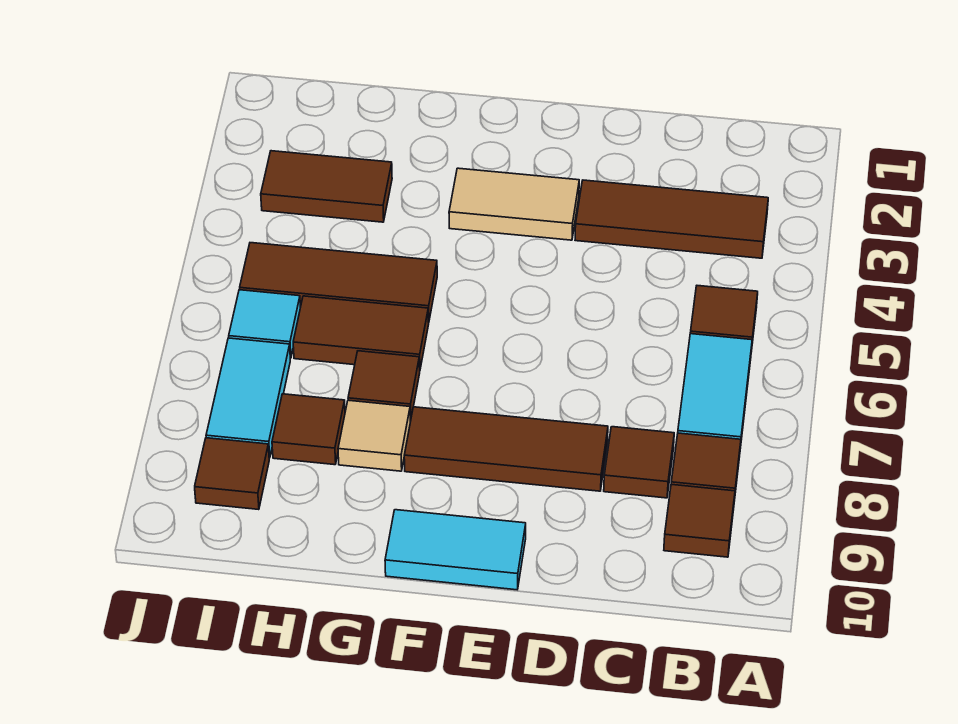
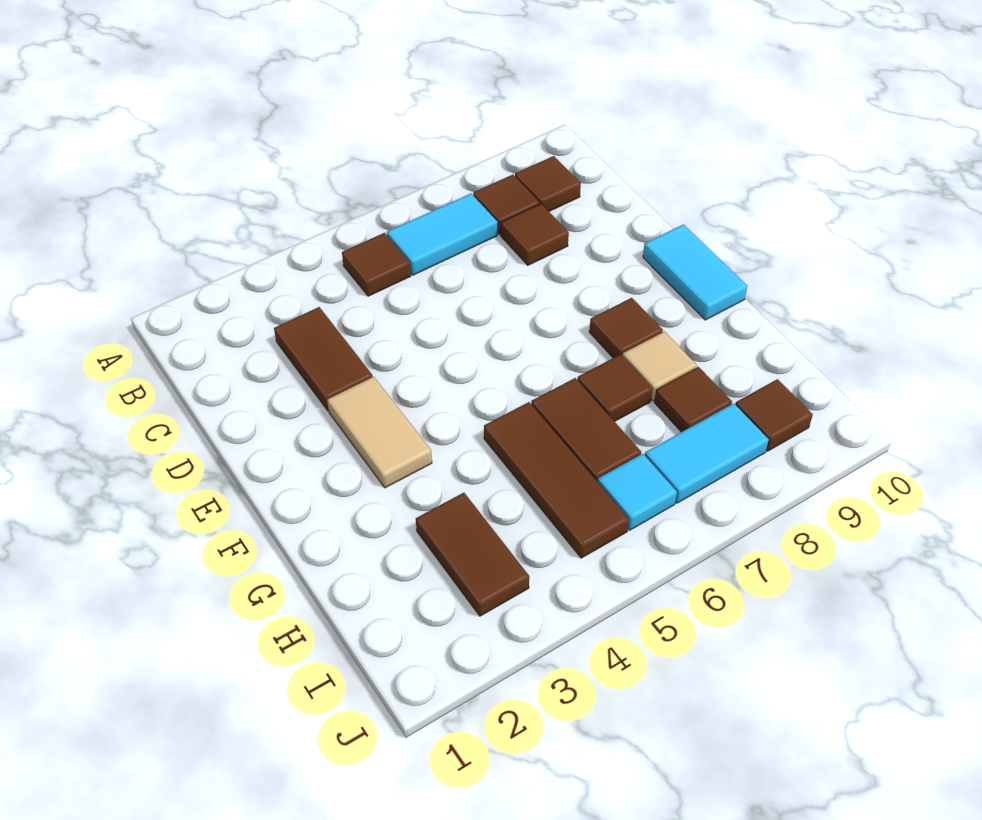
brown tile B3:D3 level 1 -> brown tile C3:D3 level 1
brown tile D8:F8 level 1 -> brown tile F8 level 1

